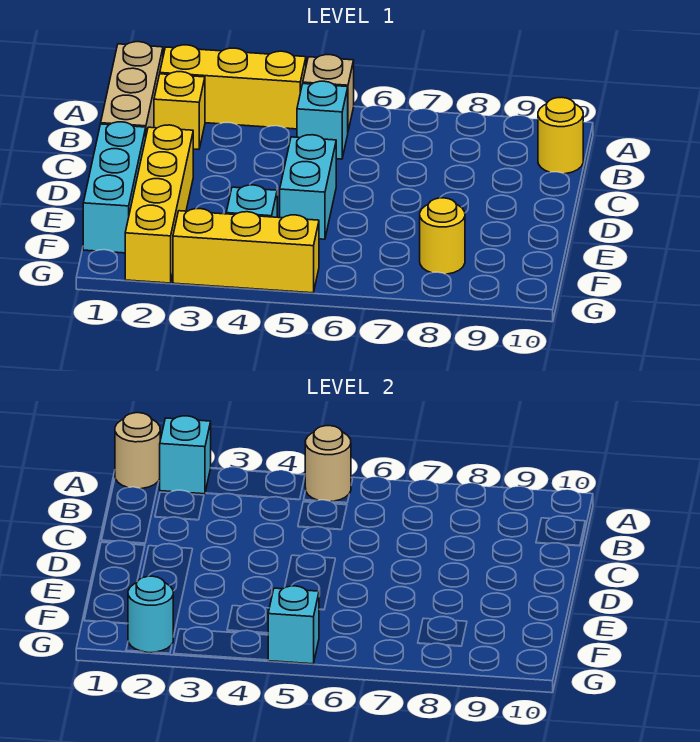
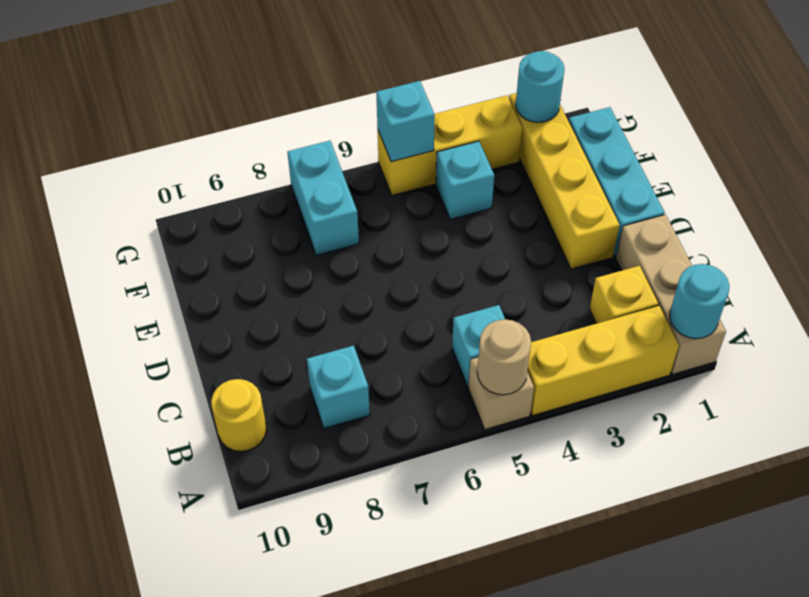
tan round brick A1 level 2 -> cyan round brick A1 level 2
cyan brick A2 level 2 -> cyan brick B8 level 1
cyan brick D5:E5 level 1 -> cyan brick F7:G7 level 1
yellow round brick F8 level 1 -> none

